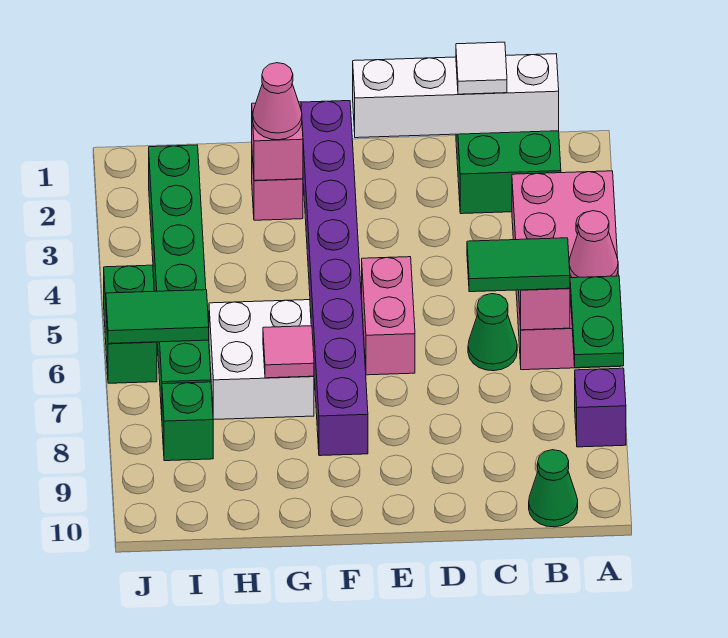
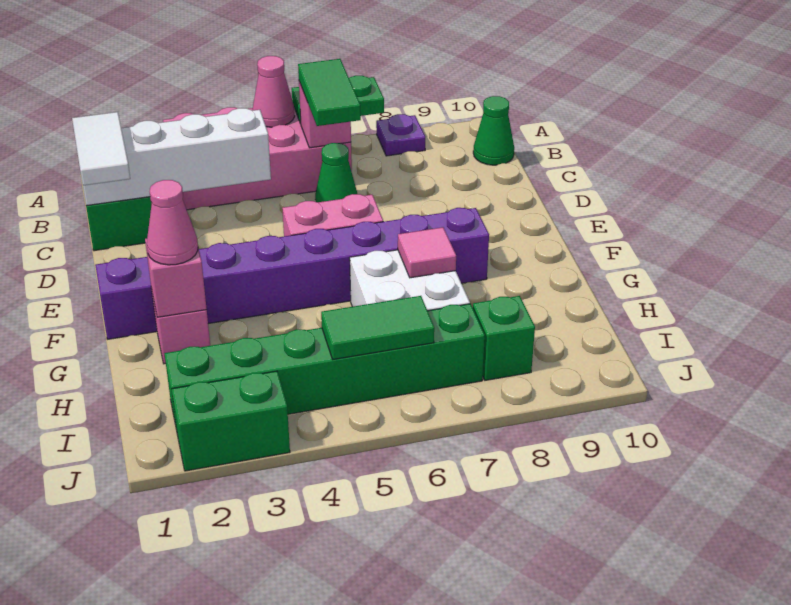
purple brick A8 level 1 -> purple plate A8 level 1
white brick B1:E1 level 2 -> white brick C1:C4 level 2
white tile C1 level 3 -> white tile C1:D1 level 3
green tile I6:J6 level 2 -> green tile I5:I6 level 2
green brick J5:J6 level 1 -> green brick J2:J3 level 1

